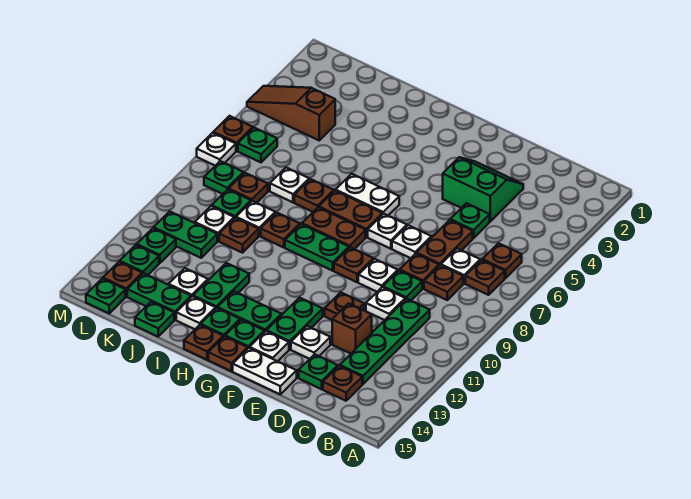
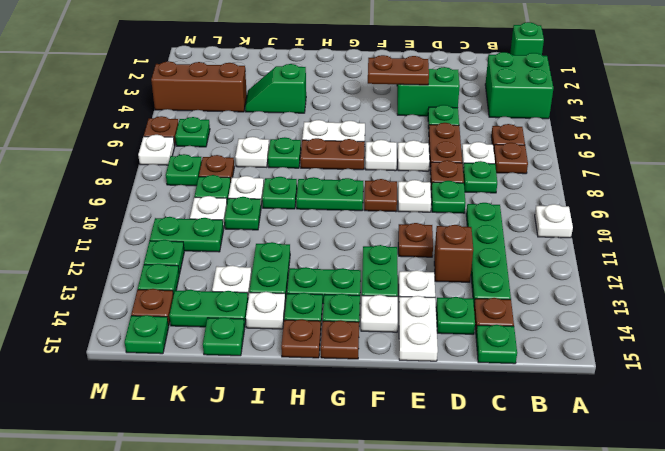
none -> green brick A1 level 1
none -> green brick A3:B4 level 1
brown plate C8 level 1 -> green plate C8 level 1
none -> green plate C15 level 1
white plate D10 level 1 -> white plate A10 level 1
white plate E15:F15 level 1 -> white plate E14:E15 level 1
brown plate G8:H8 level 1 -> brown plate E4:F4 level 2
none -> green slope I4:J4 level 1 top I
brown plate I7 level 1 -> green plate I7 level 1
brown plate I9 level 1 -> green plate I9 level 1
brown plate J10 level 1 -> green plate J10 level 1
brown slope K4:M4 level 1 top K -> brown brick K4:M4 level 1

